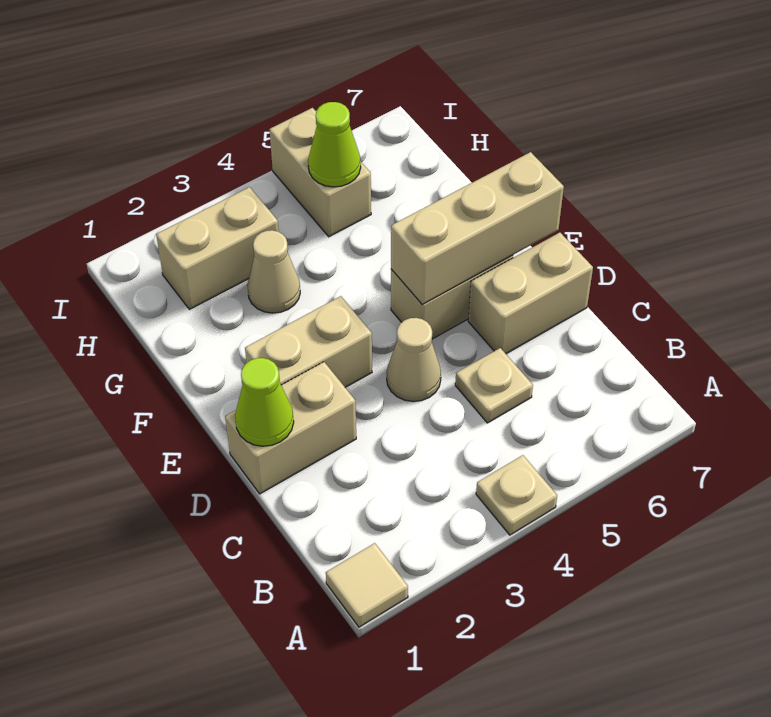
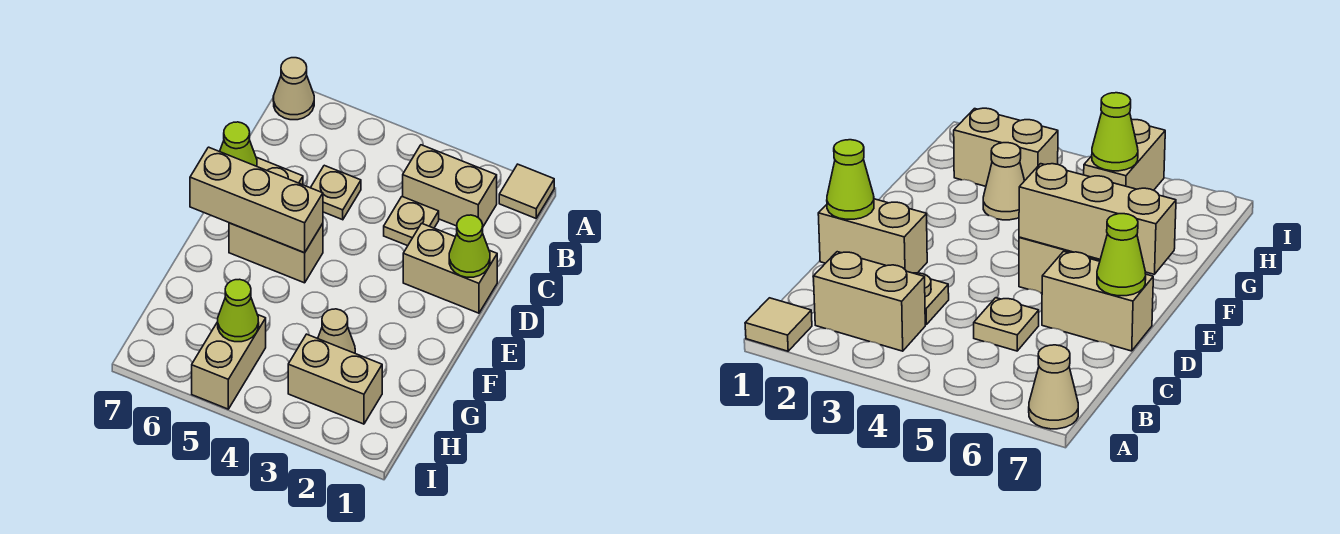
tan plate A4 level 1 -> tan plate C3 level 1
tan cone D4 level 1 -> tan cone A7 level 1
none -> lime cone D7 level 2
tan brick E2:E3 level 1 -> tan brick B2:B3 level 1

